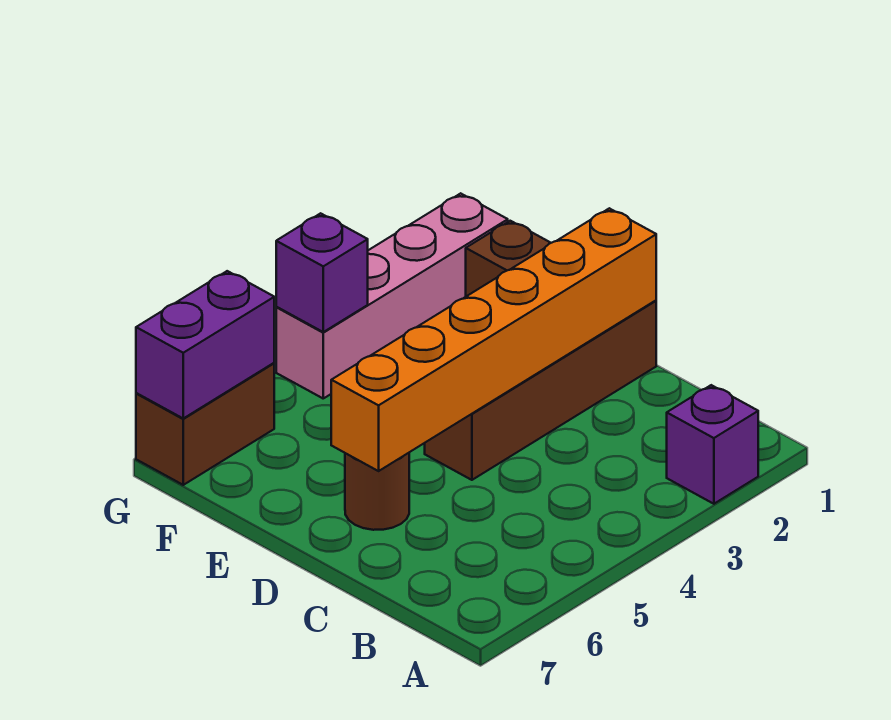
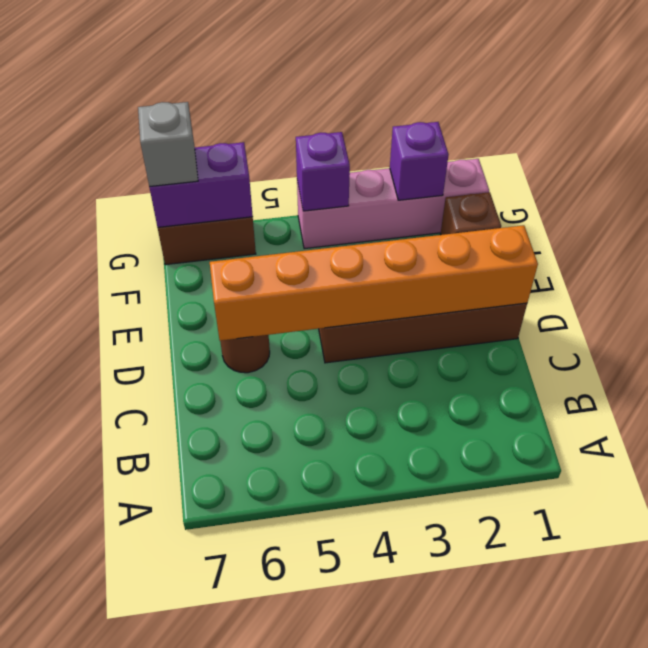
purple brick A2 level 1 -> purple brick G2 level 2
none -> grey brick G7 level 3

